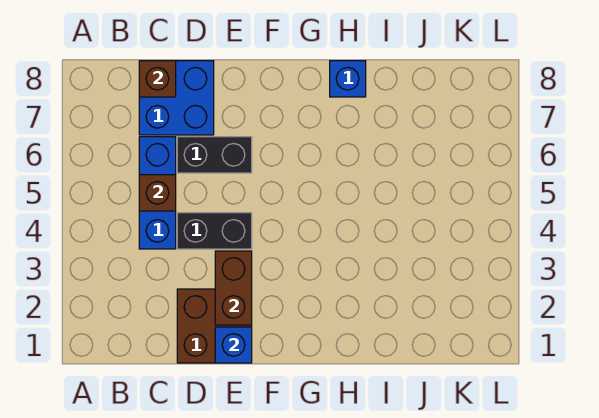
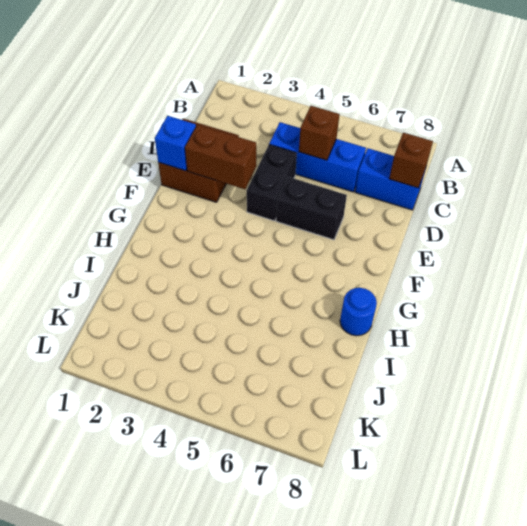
blue brick C7:D8 level 1 -> blue brick C7:C8 level 1
black brick D6:E6 level 1 -> black brick E5:E6 level 1
blue brick H8 level 1 -> blue round brick H8 level 1

